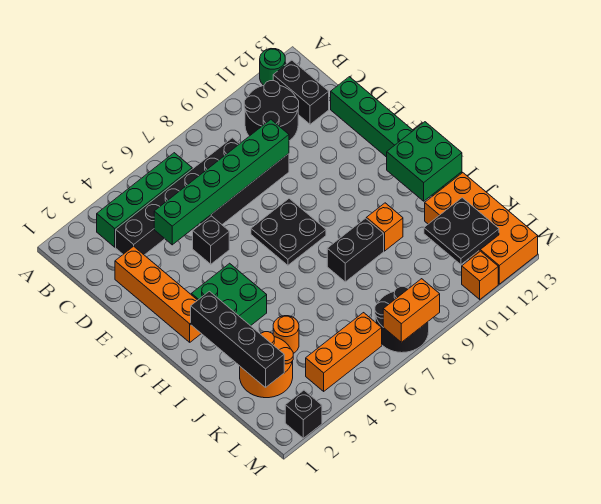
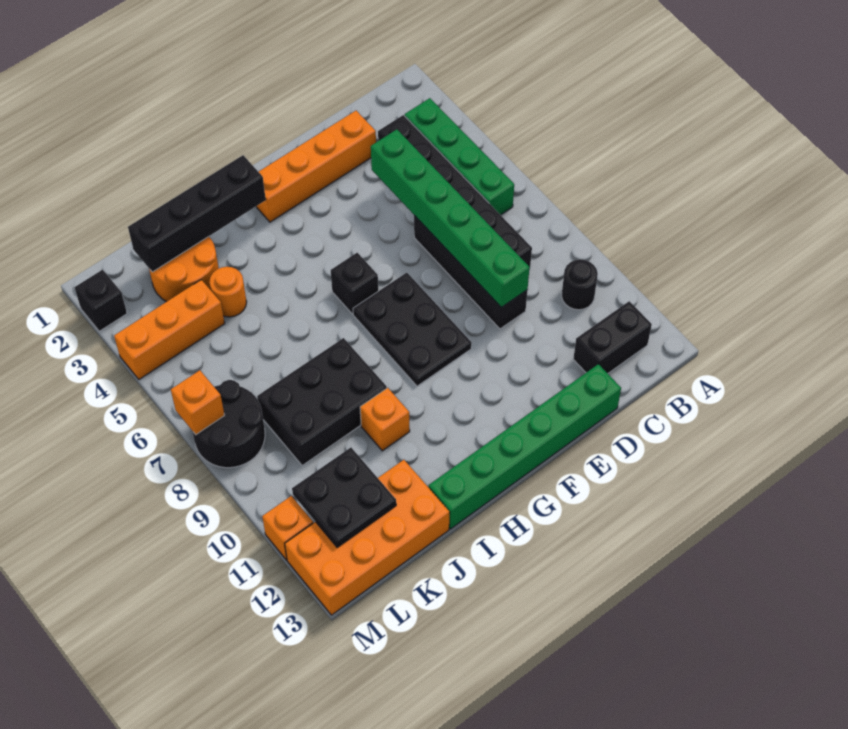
green round brick A12 level 1 -> none
black round brick B10:C11 level 1 -> black round brick B10 level 1
black brick E5 level 1 -> black brick G6 level 1
black plate F7:G8 level 1 -> black plate F7:G9 level 1
green brick G3:H4 level 1 -> none
green brick H12:I13 level 2 -> none
black brick I8:I9 level 1 -> black brick I8:K9 level 1
orange brick L4:L6 level 1 -> orange brick K4:M4 level 1
orange brick M7:M8 level 2 -> orange brick M7 level 2

